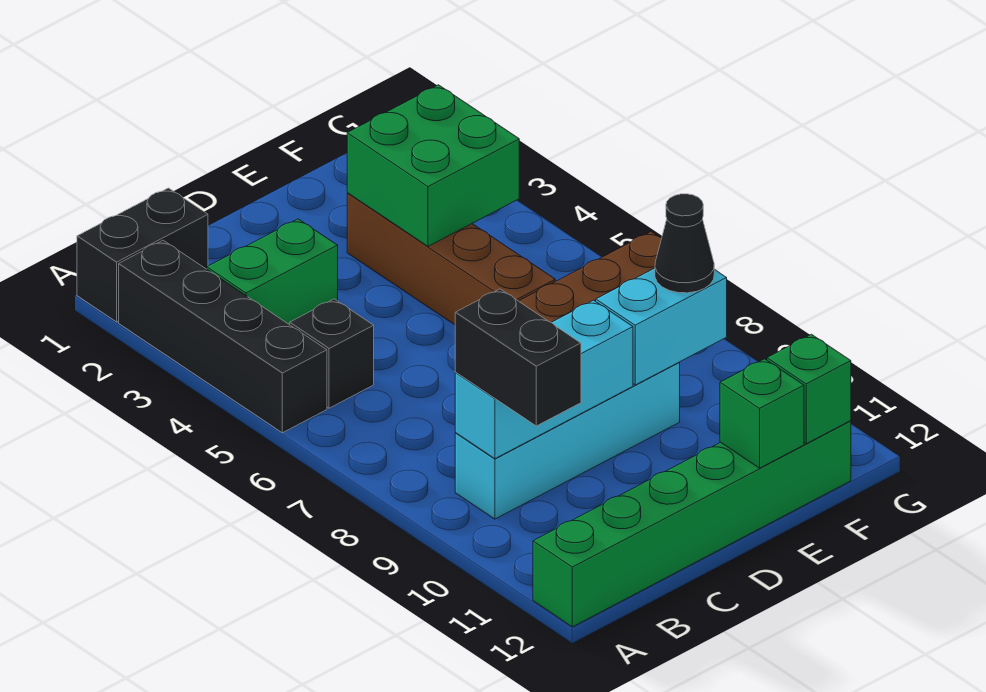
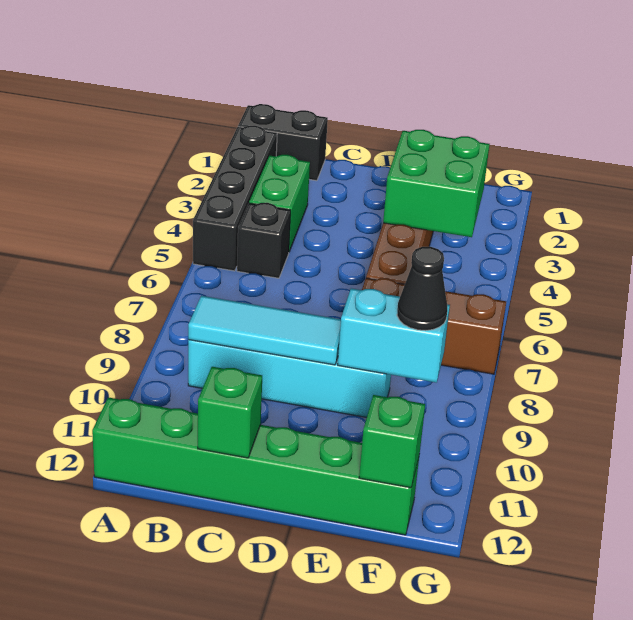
green brick B3:C3 level 1 -> green brick B3:B4 level 1
cyan brick B9:D9 level 2 -> cyan tile B9:D9 level 2
black brick B9:B10 level 3 -> none
green brick E12 level 2 -> green brick C12 level 2

